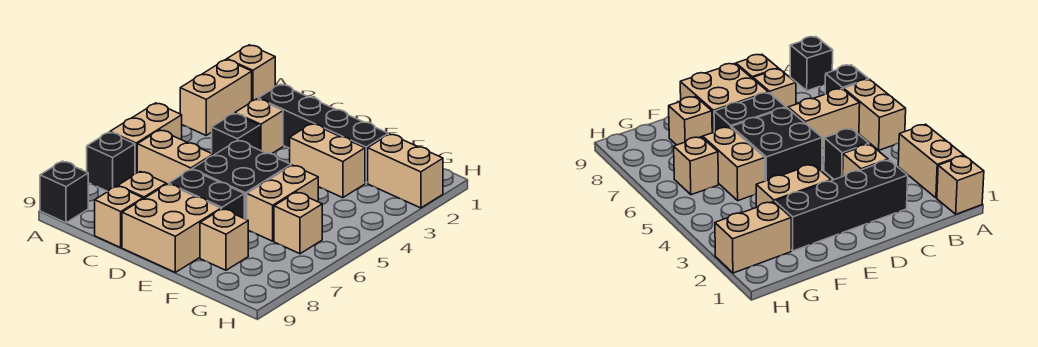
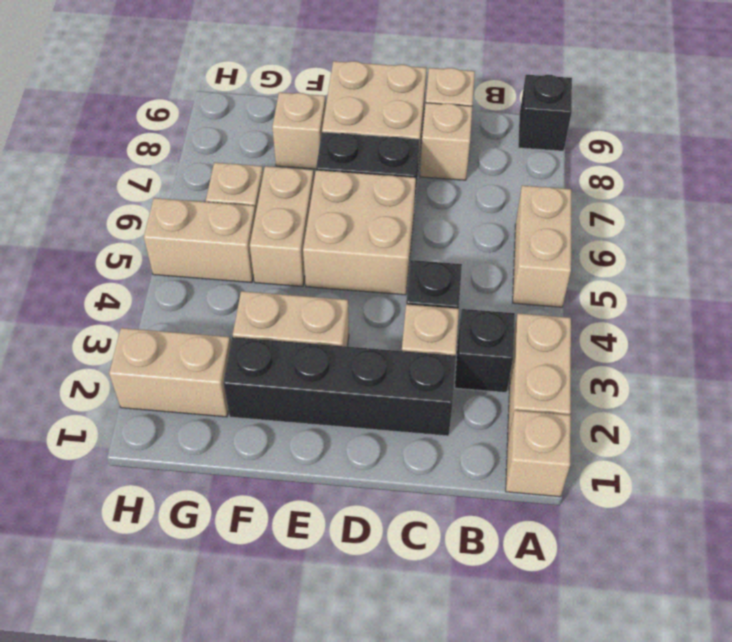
black brick A7 level 1 -> black brick B3 level 1
tan brick B6:C6 level 1 -> tan brick G5:H5 level 1
black brick D5:E6 level 1 -> tan brick D5:E6 level 1

